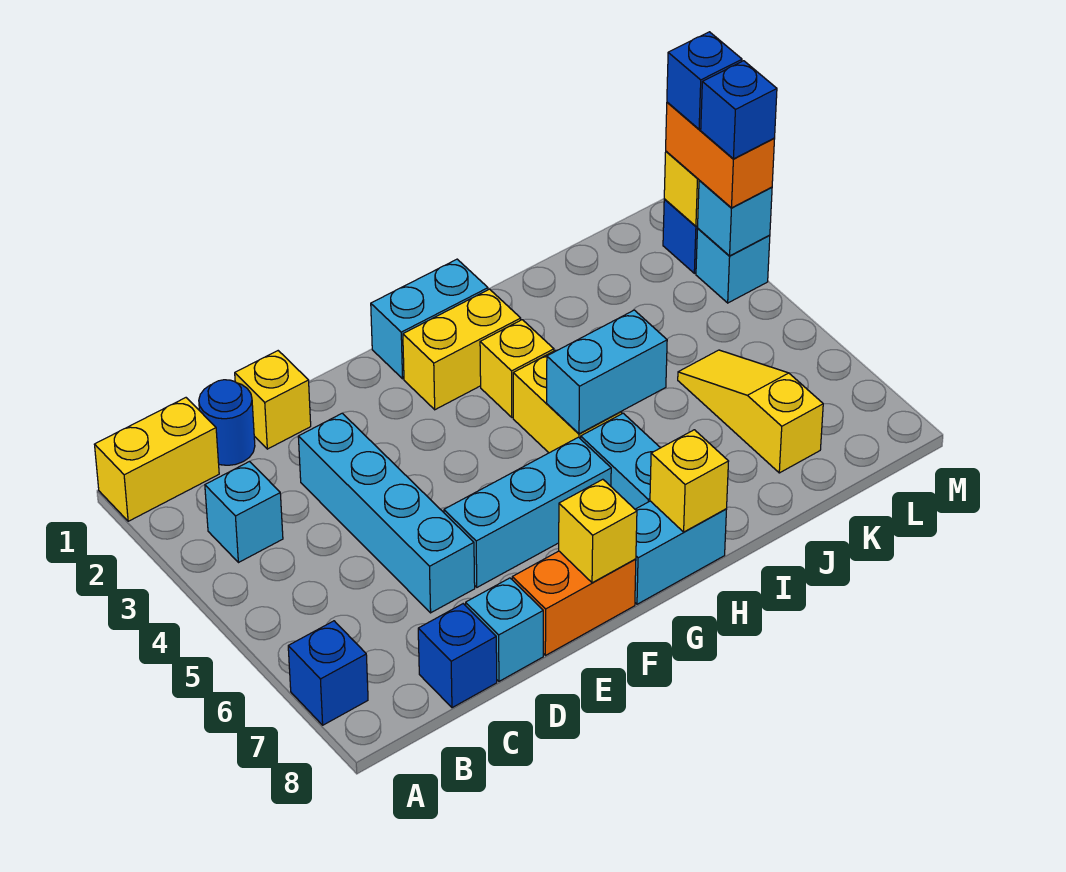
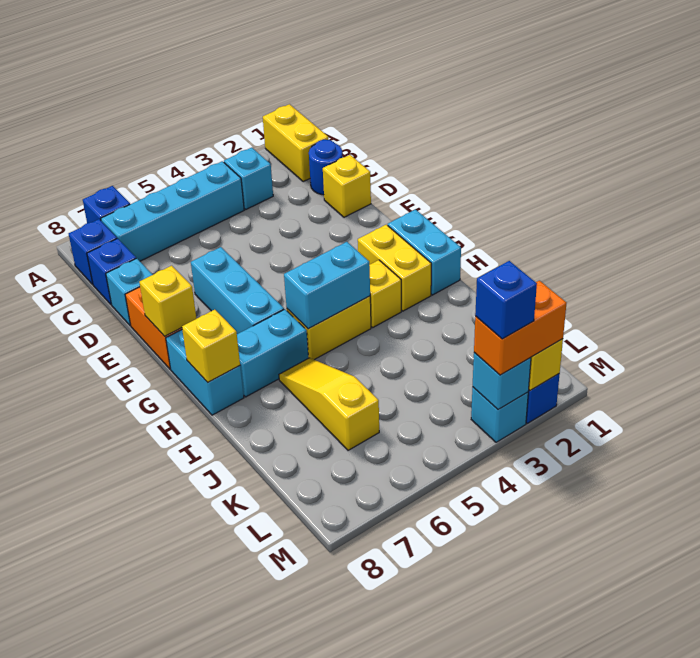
cyan brick D3:D6 level 1 -> cyan brick B4:B7 level 1
cyan brick H5:I5 level 2 -> cyan brick H4:H5 level 2
yellow slope K5:K7 level 1 top 7 -> yellow slope I6:K6 level 1 top K
blue brick M2 level 4 -> blue brick B8 level 1

